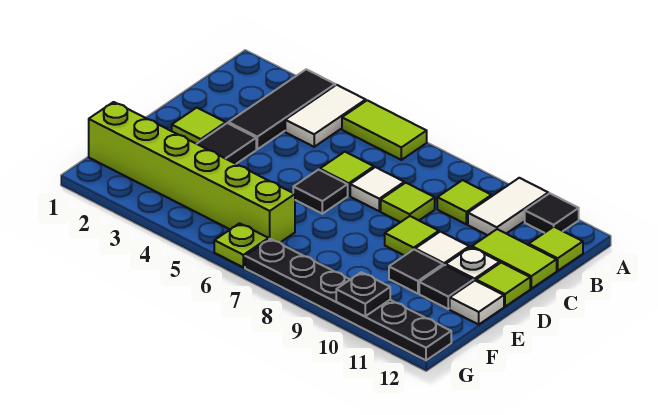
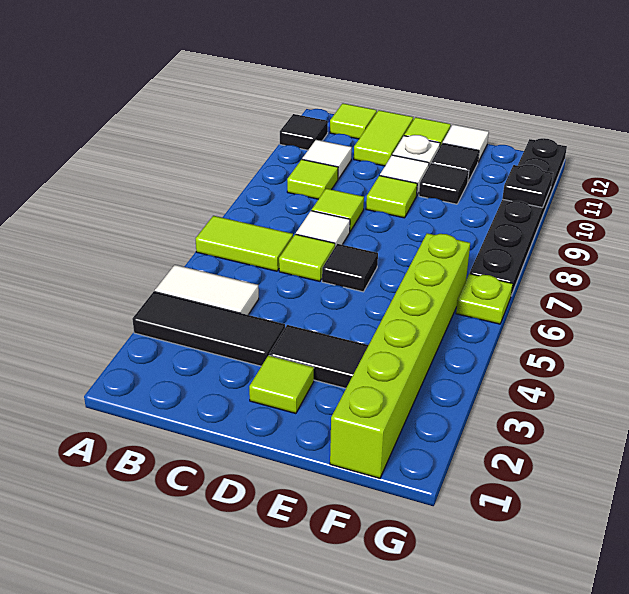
lime tile A5:A6 level 1 -> lime tile A6:B6 level 1
white tile A10:B10 level 1 -> white tile B10 level 1

